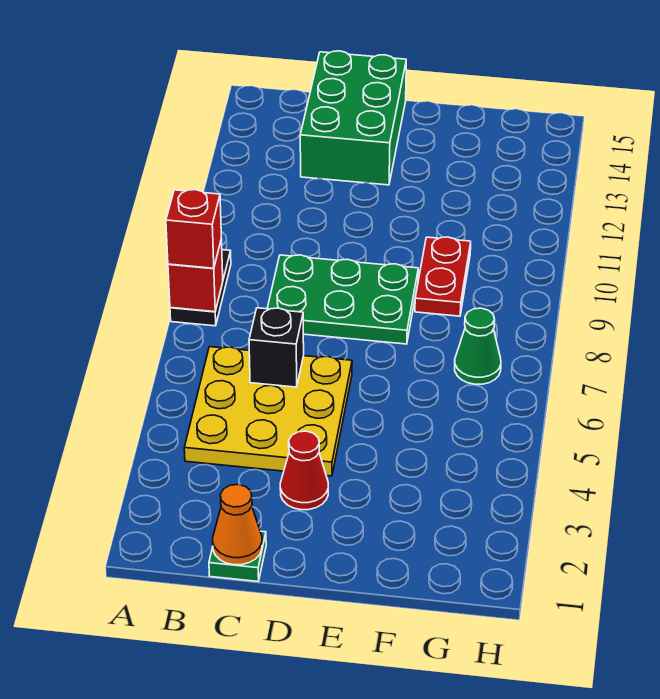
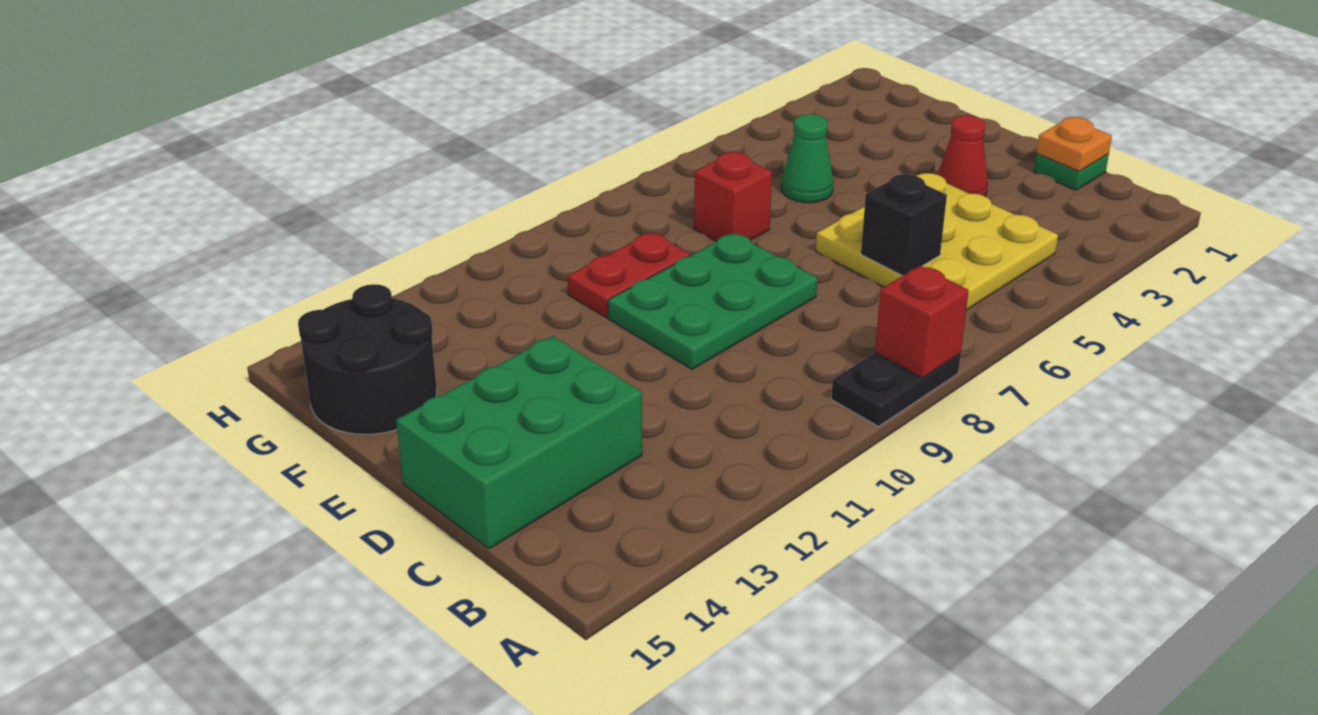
red brick A8 level 3 -> red brick F7 level 1
orange cone C1 level 2 -> orange plate C1 level 2
green plate C8:E9 level 1 -> green plate D8:E10 level 1
none -> black round brick F14:G15 level 1
green cone G7 level 1 -> green cone F5 level 1

